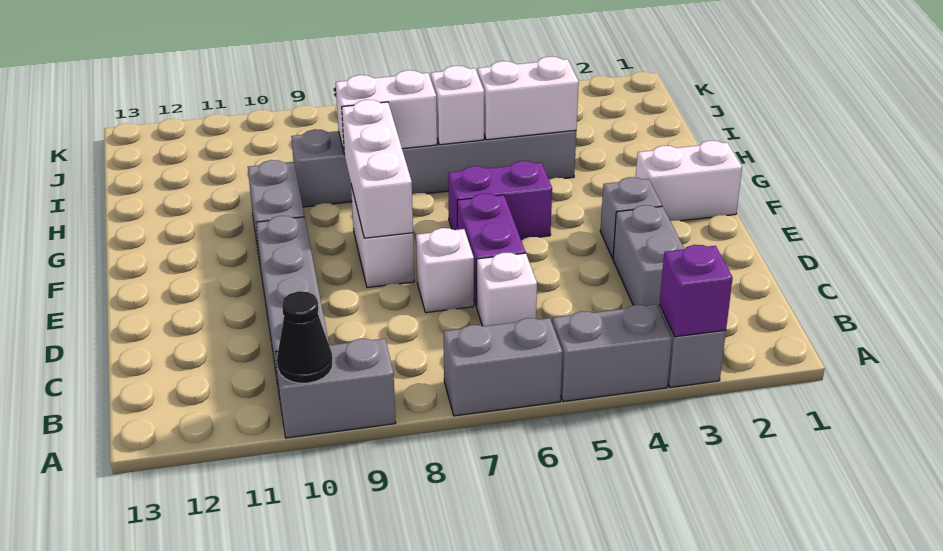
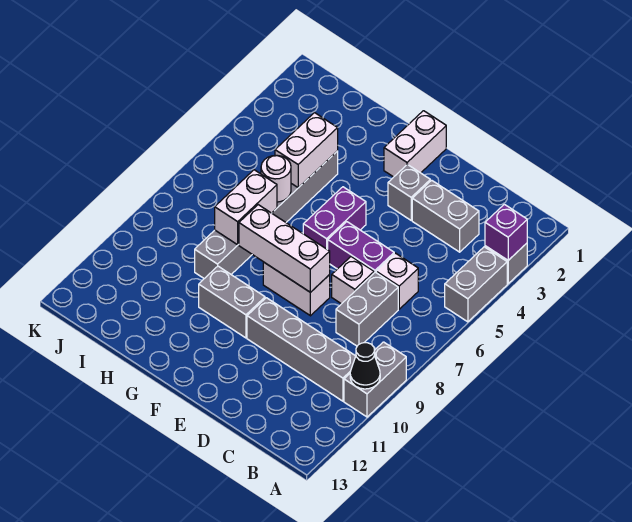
grey brick A6:A7 level 1 -> grey brick C7:C8 level 1
white brick H6 level 2 -> white round brick H6 level 2

